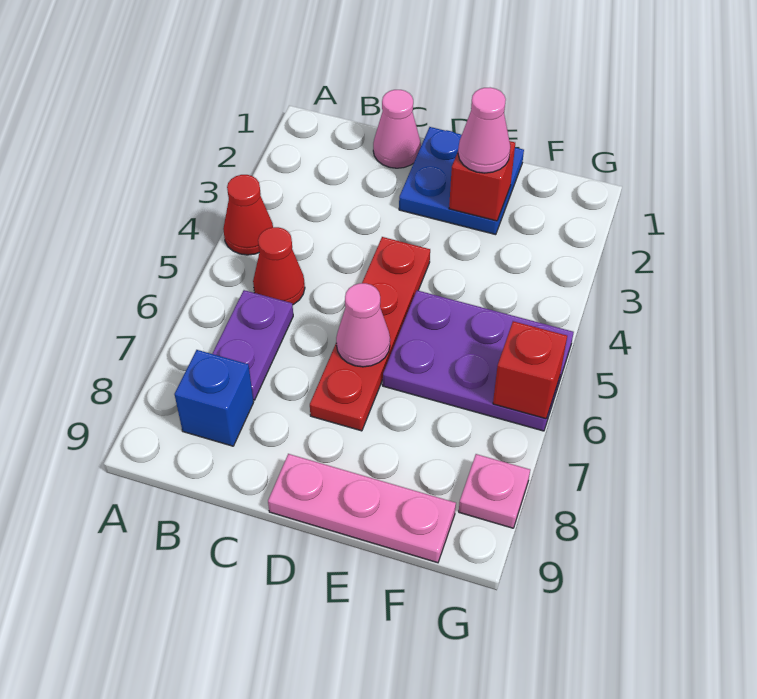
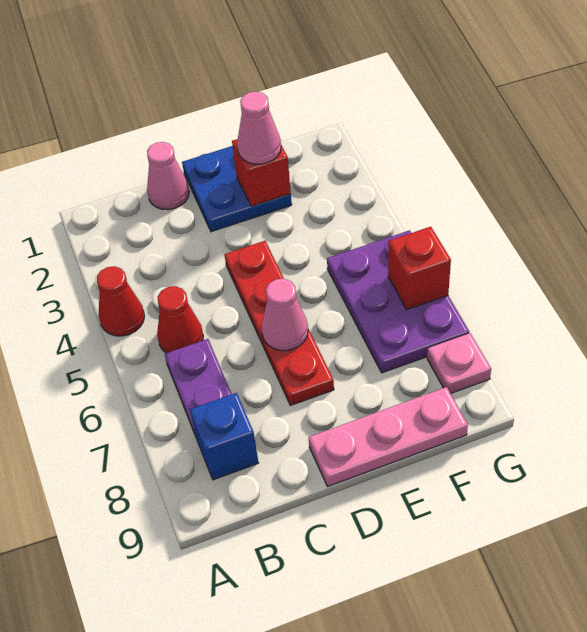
purple plate E5:G6 level 1 -> purple plate F5:G7 level 1

